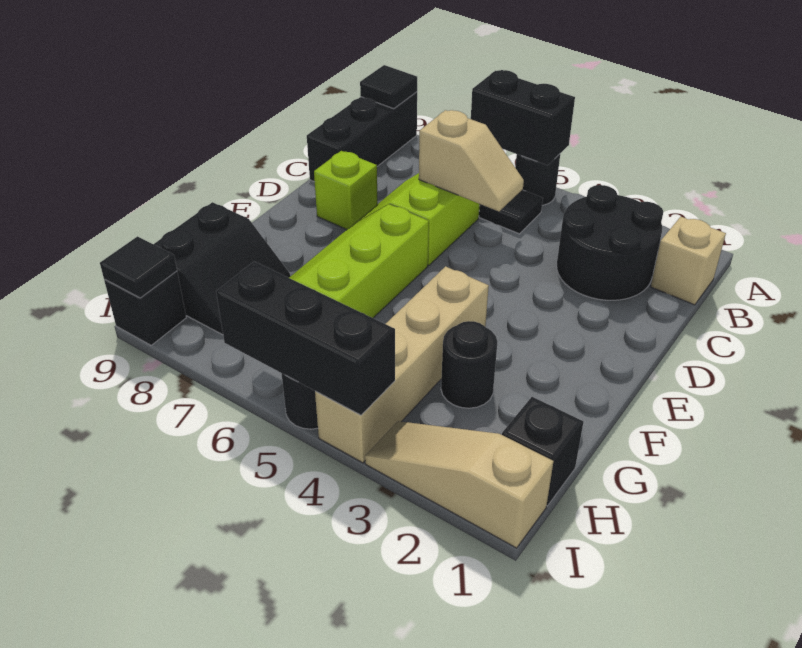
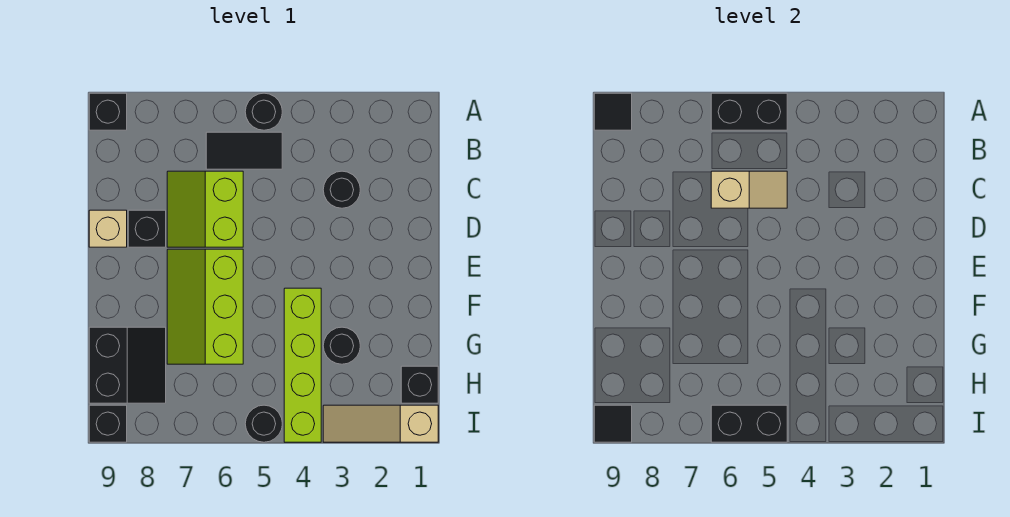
black brick A9:C9 level 1 -> black brick A9 level 1
tan brick B1 level 1 -> tan brick D9 level 1
black round brick B2:C3 level 1 -> black round brick C3 level 1
lime brick D8 level 1 -> black brick D8 level 1
tan brick F4:I4 level 1 -> lime brick F4:I4 level 1
black brick I4:I6 level 2 -> black brick I5:I6 level 2

